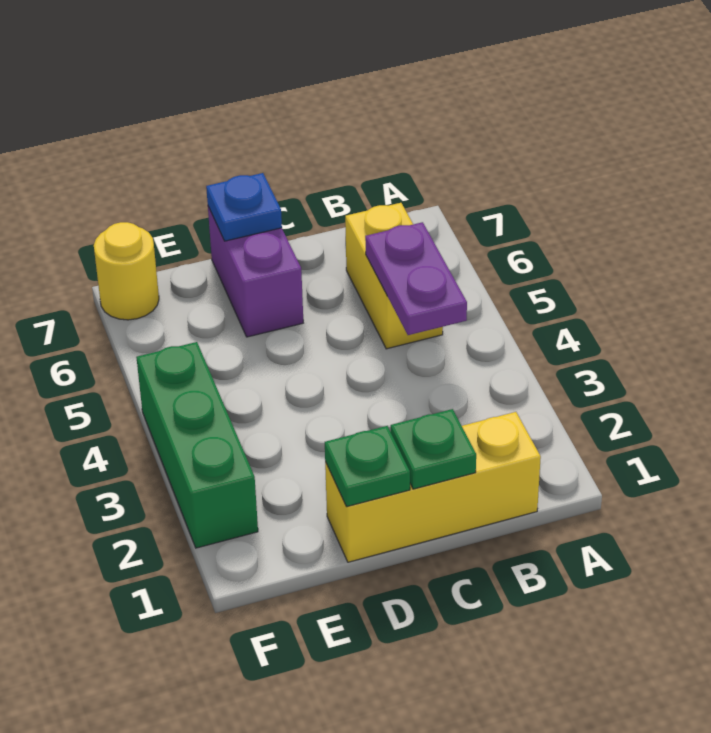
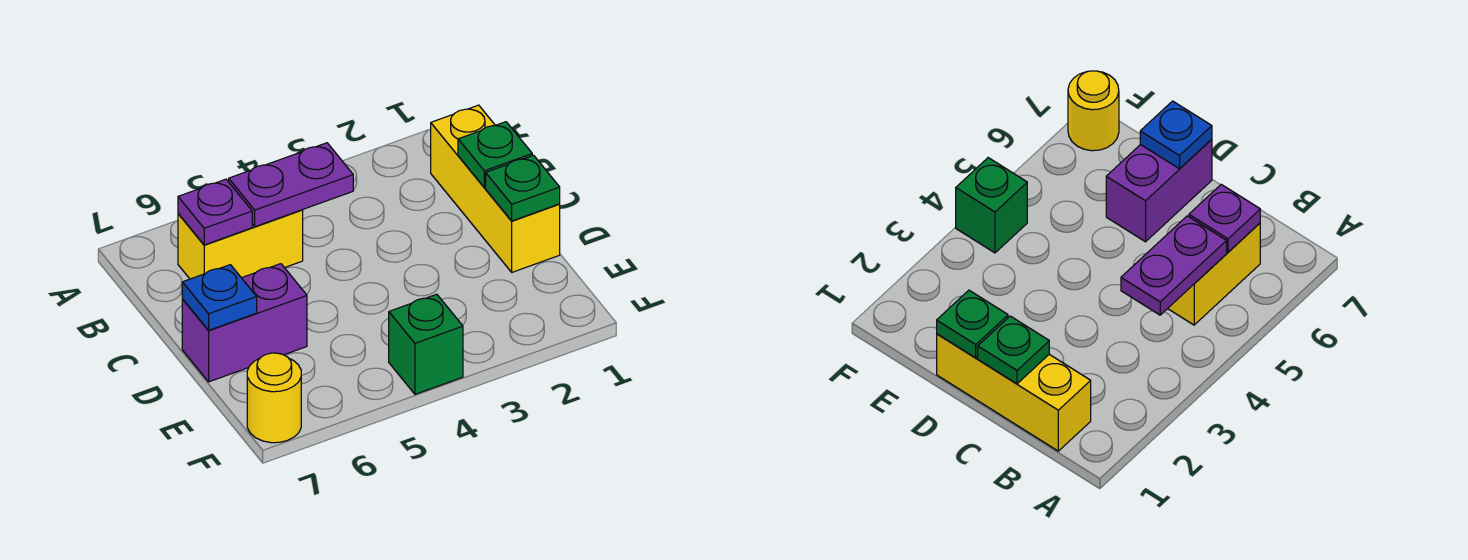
none -> purple plate B6 level 2
green brick F2:F4 level 1 -> green brick F4 level 1

